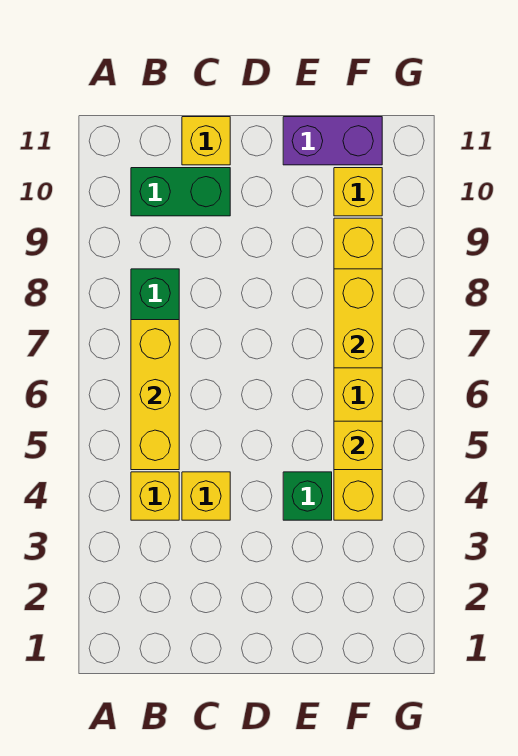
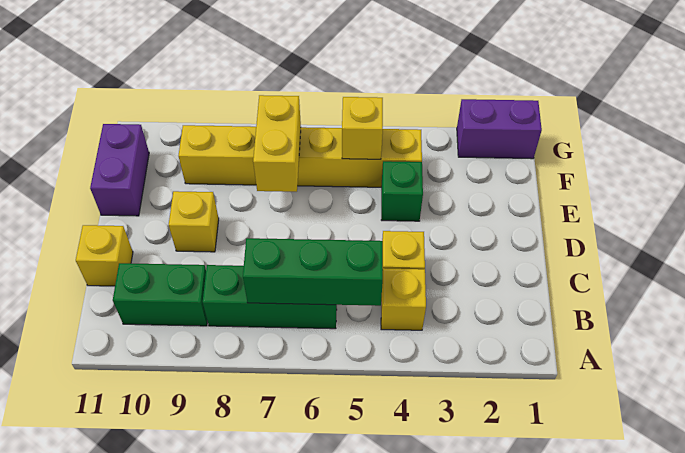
yellow brick B5:B7 level 2 -> green brick B5:B7 level 2
green brick B10:C10 level 1 -> green brick B9:B10 level 1
yellow brick F7:F8 level 2 -> yellow brick E7:F7 level 2
yellow brick F10 level 1 -> yellow brick D9 level 1
none -> purple brick G1:G2 level 1

